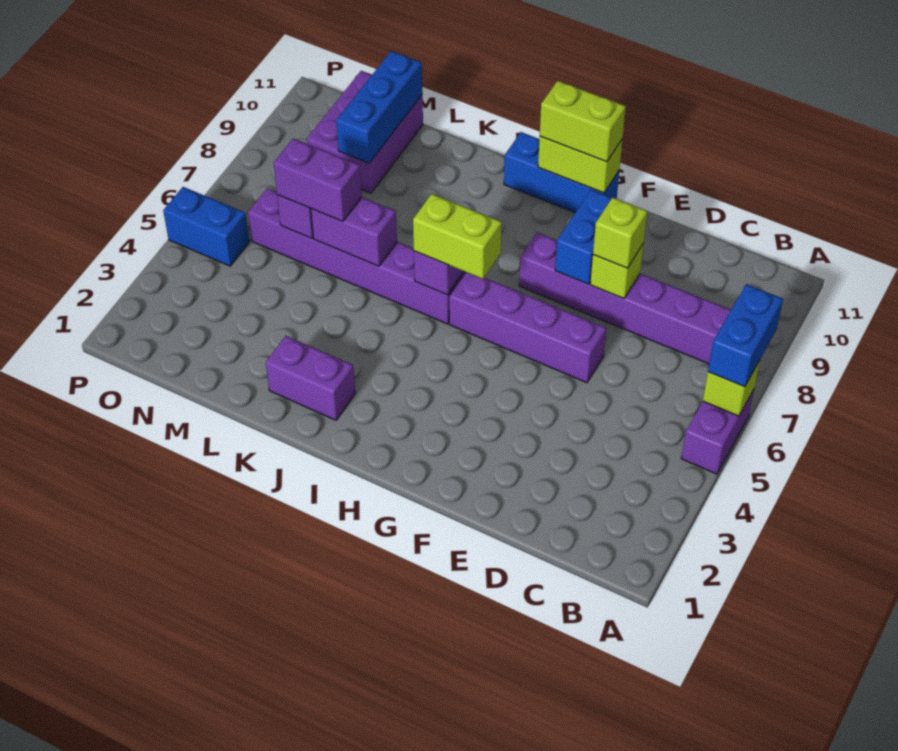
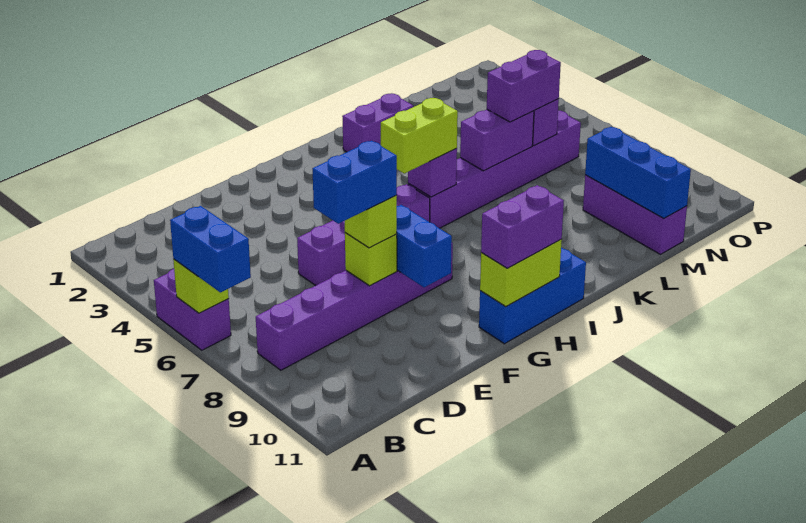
lime brick G11:H11 level 3 -> purple brick G11:H11 level 3
purple brick M9:N11 level 1 -> purple brick M9:M11 level 1
blue brick O5:P5 level 1 -> blue brick D8:E8 level 4

